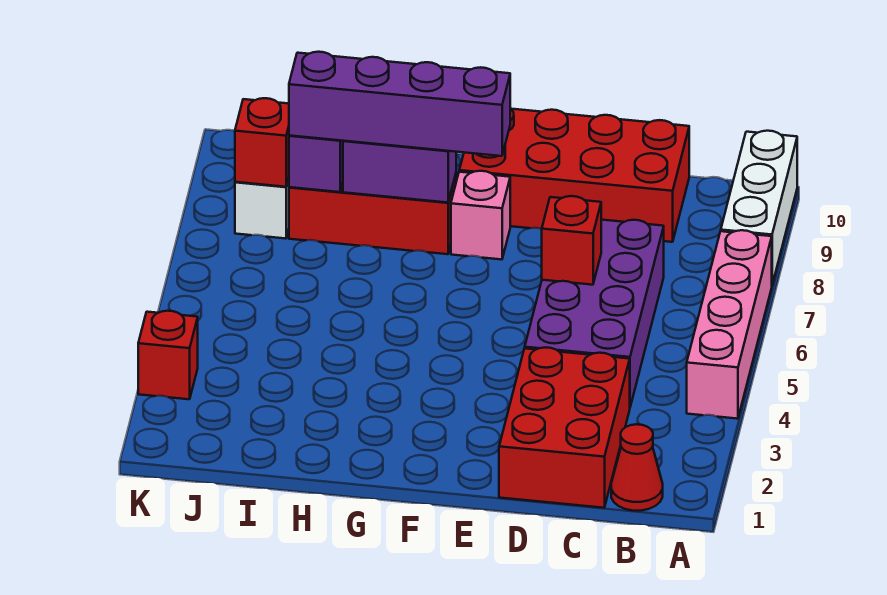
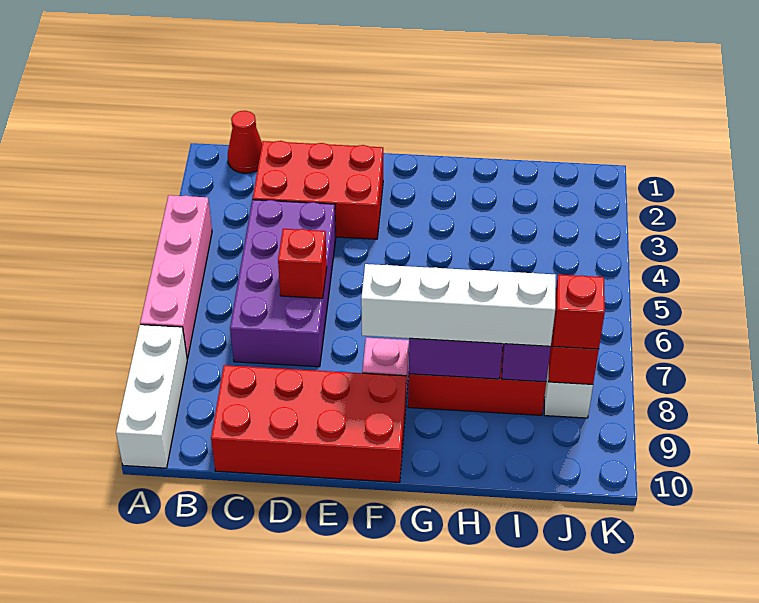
red brick C1:D3 level 1 -> red brick C2:E3 level 1
purple brick F8:I8 level 3 -> white brick F8:I8 level 3
red brick K3 level 1 -> red brick J8 level 3

